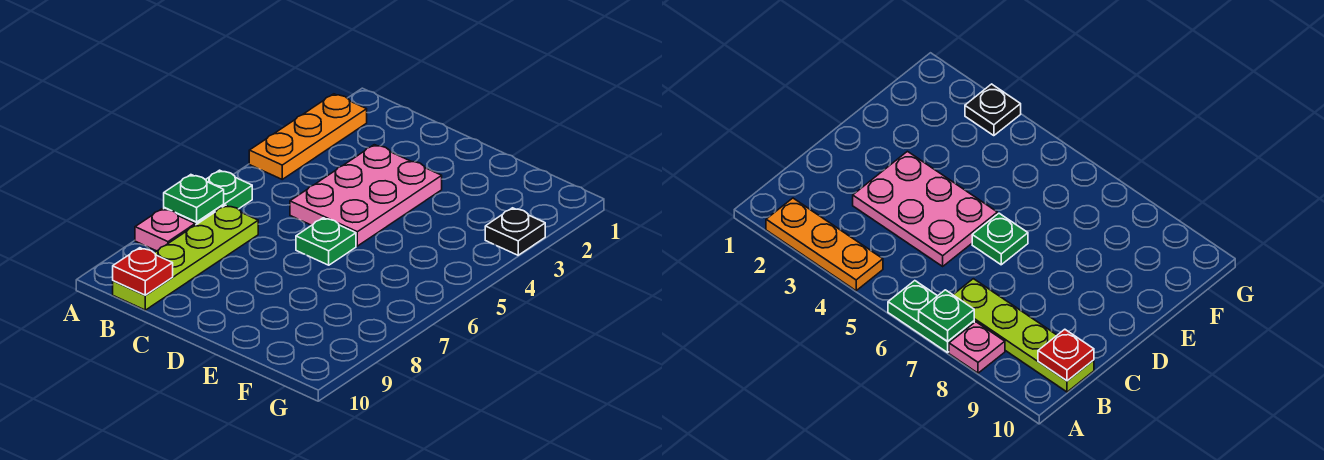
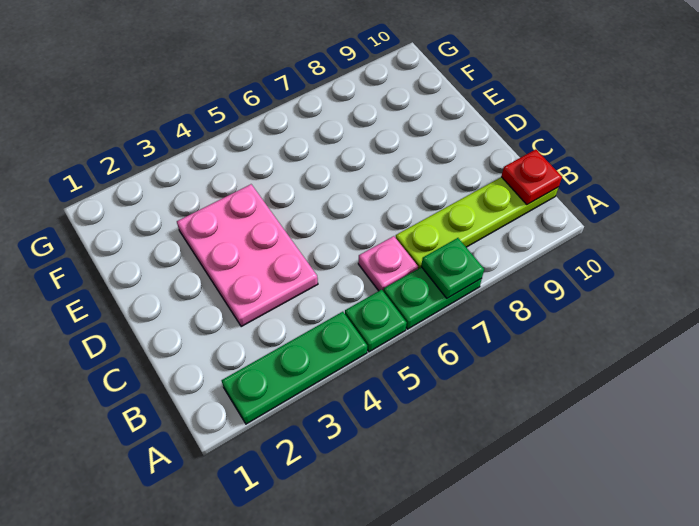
orange plate A2:A4 level 1 -> green plate A2:A4 level 1
pink plate A8 level 1 -> pink plate B6 level 1
pink plate C3:D5 level 1 -> pink plate C3:E4 level 1
green plate D6 level 1 -> green plate A5 level 1
black plate G3 level 1 -> none

